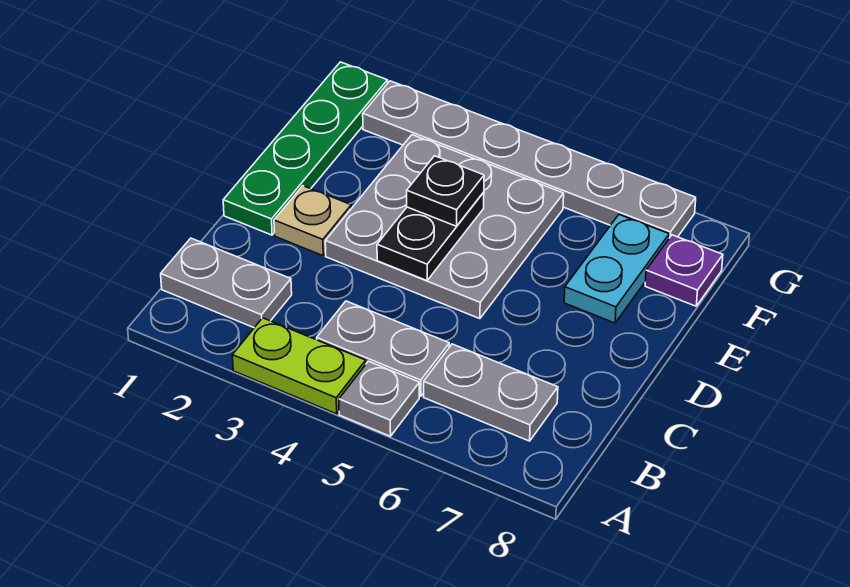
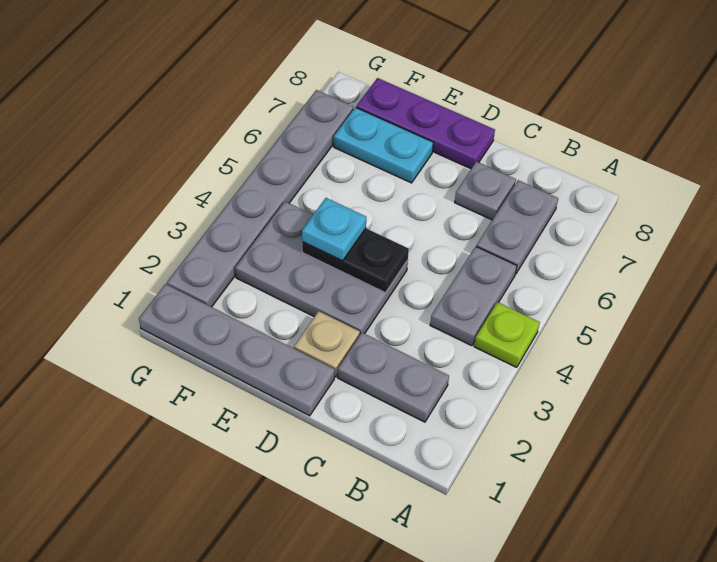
lime plate A3:A4 level 1 -> lime plate A4 level 1
grey plate A5 level 1 -> grey plate C7 level 1
grey plate B1:B2 level 1 -> grey plate B2:C2 level 1
green plate D1:G1 level 1 -> grey plate D1:G1 level 1
grey plate D3:F5 level 1 -> grey plate D3:F4 level 1
black plate E4 level 3 -> cyan plate E4 level 3
purple plate F8 level 1 -> purple plate D8:F8 level 1

